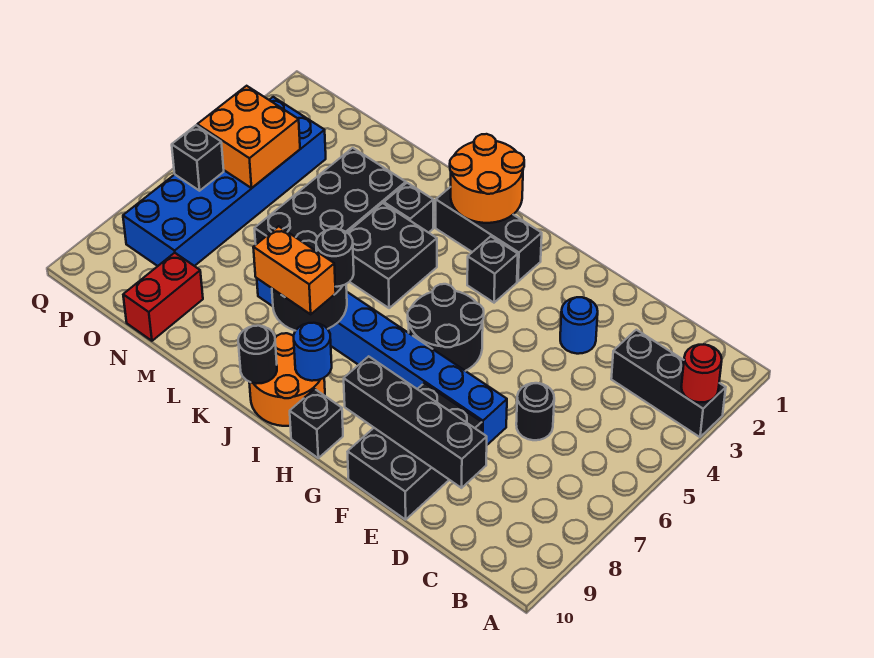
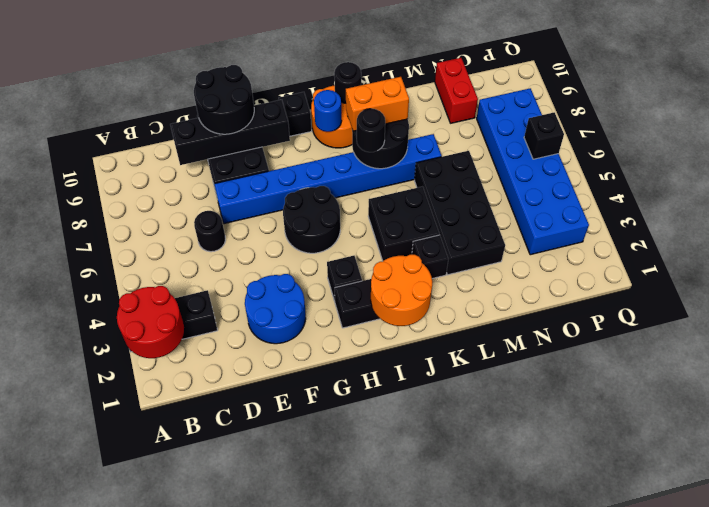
red round brick A3 level 2 -> red round brick A2:B3 level 2
blue round brick E3 level 1 -> blue round brick E2:F3 level 1
none -> black round brick E9:F10 level 3
orange brick O4:P5 level 2 -> none

